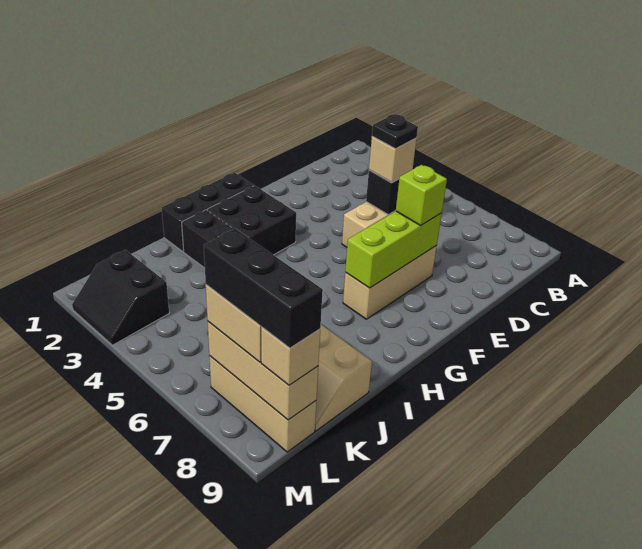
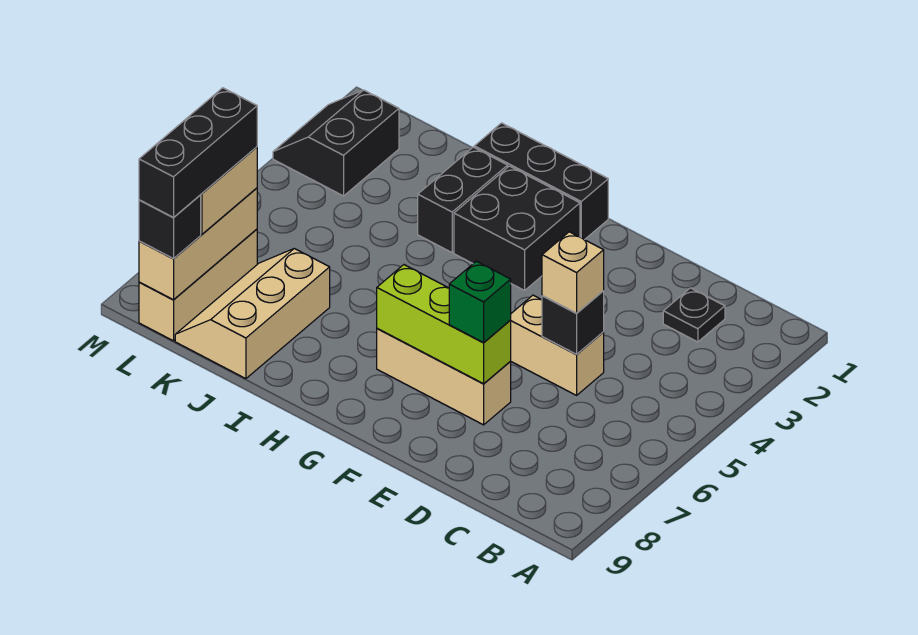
black plate D5 level 4 -> black plate C2 level 1
lime brick E7 level 3 -> green brick E7 level 3
tan brick L9 level 3 -> black brick L9 level 3

